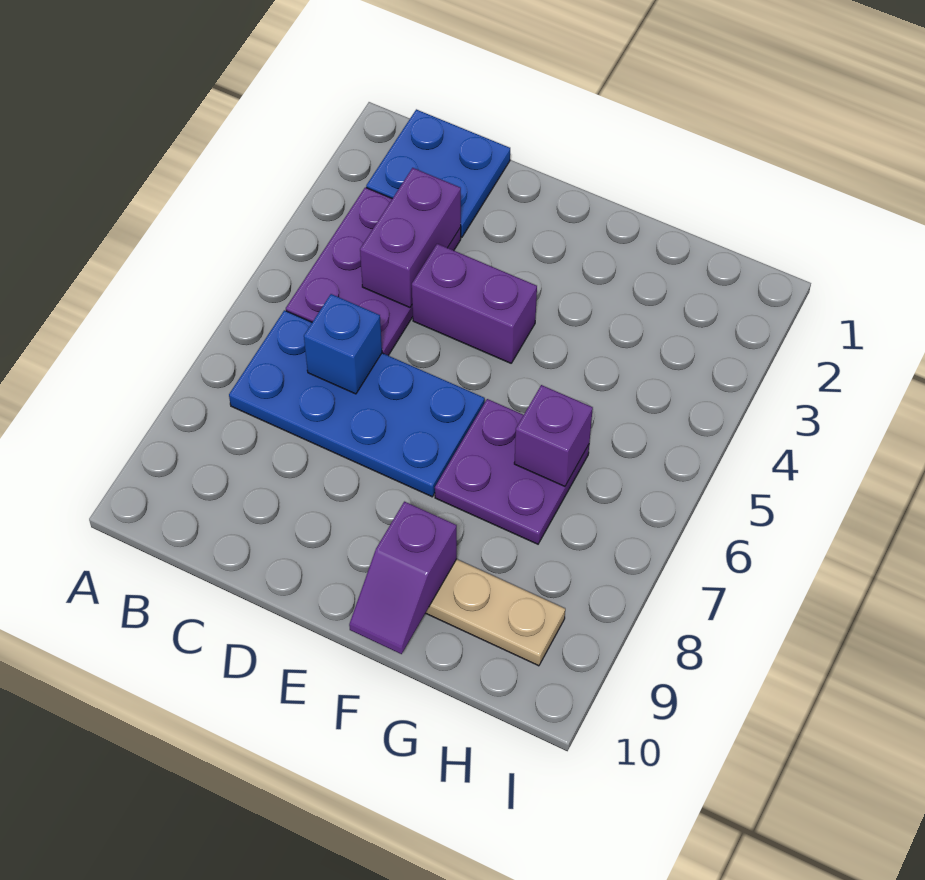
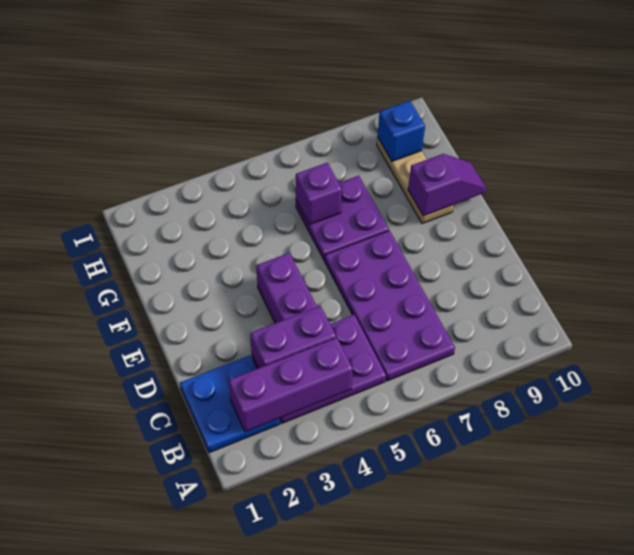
none -> purple brick B2:B4 level 2
blue plate B6:E7 level 1 -> purple plate B6:E7 level 1
blue brick C6 level 2 -> blue brick H9 level 2

